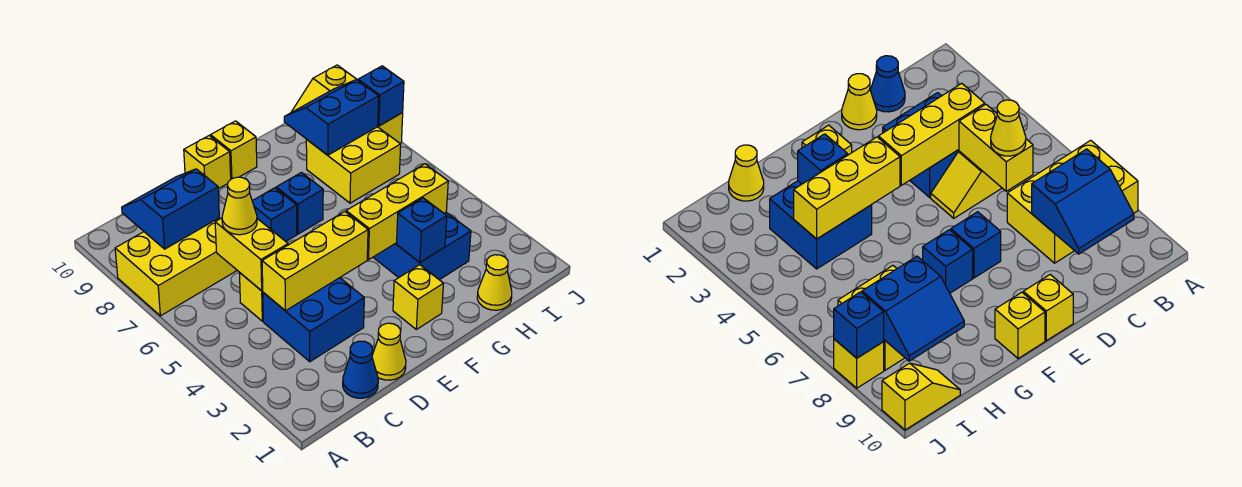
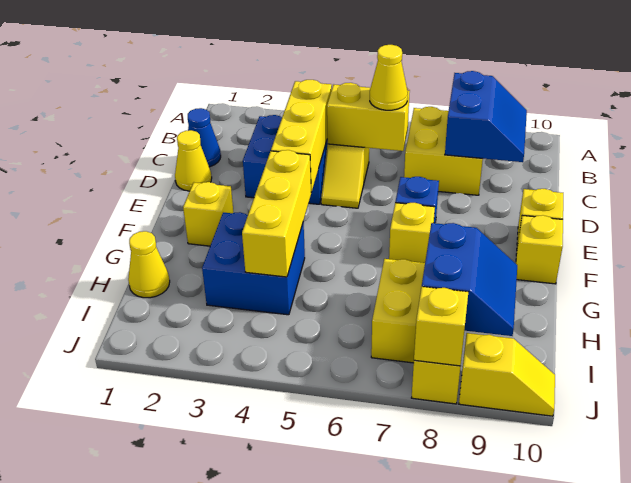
yellow brick A7:C8 level 1 -> yellow brick B7:C8 level 1
blue brick F7 level 1 -> yellow brick F7 level 1
blue brick G3 level 2 -> none
yellow slope I10:J10 level 1 top J -> yellow slope J9:J10 level 1 top 9
blue brick J8 level 2 -> yellow brick J8 level 2

